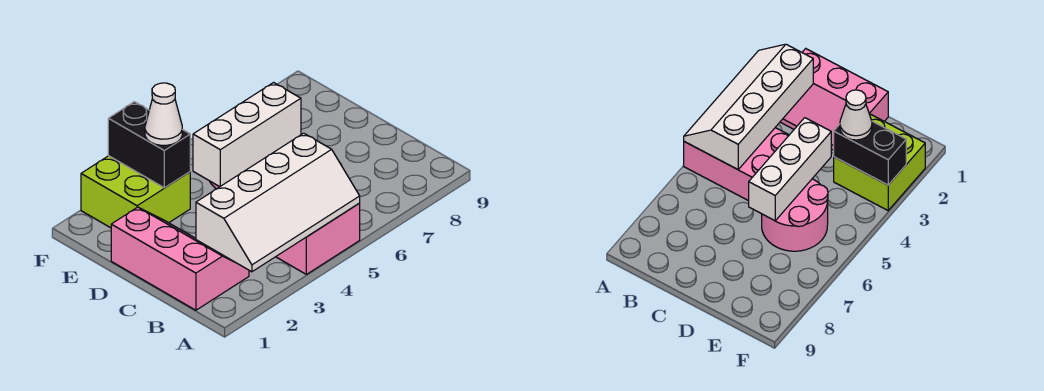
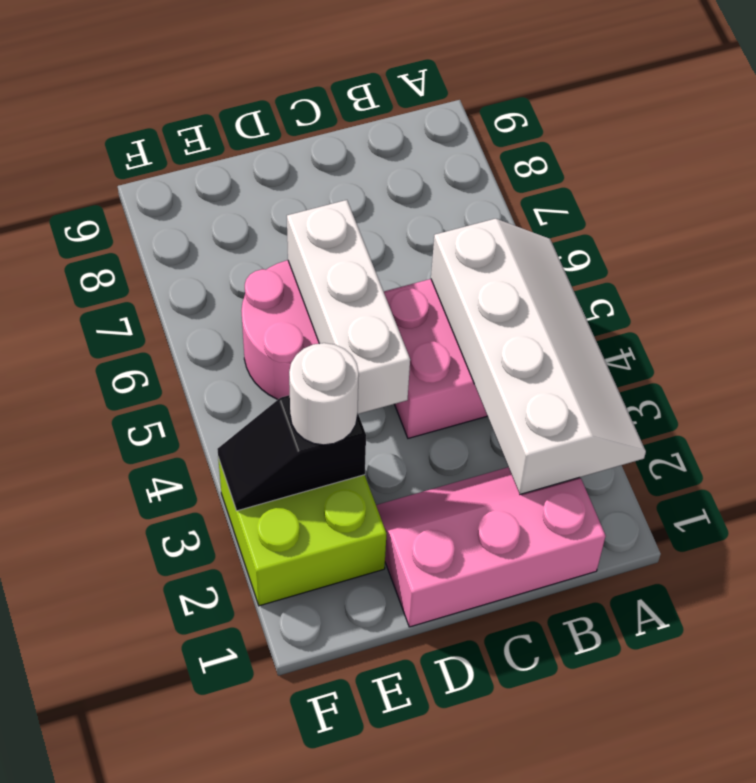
black brick E3:F3 level 2 -> black slope E3:F3 level 2 top E
white cone E3 level 3 -> white round brick E3 level 3

